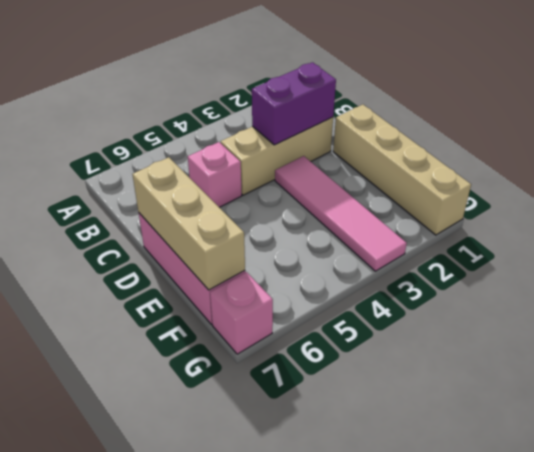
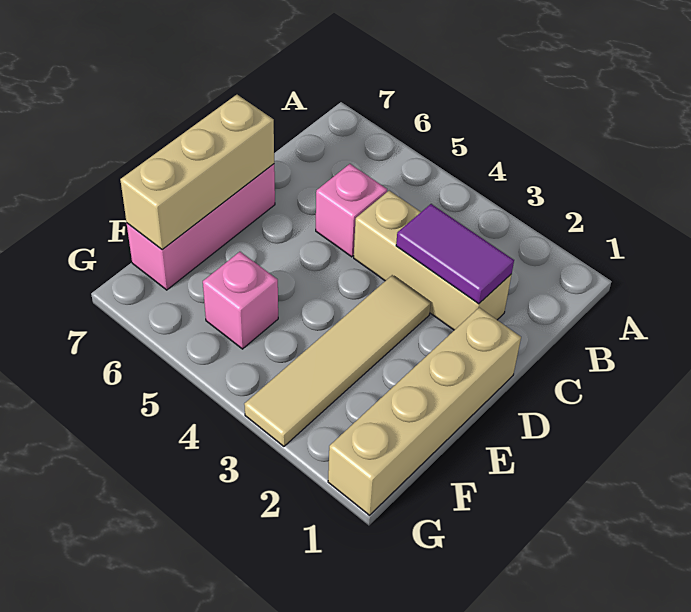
purple brick C2:C3 level 2 -> purple tile C2:C3 level 2
pink tile D3:G3 level 1 -> tan tile D3:G3 level 1
pink brick G7 level 1 -> pink brick F5 level 1

